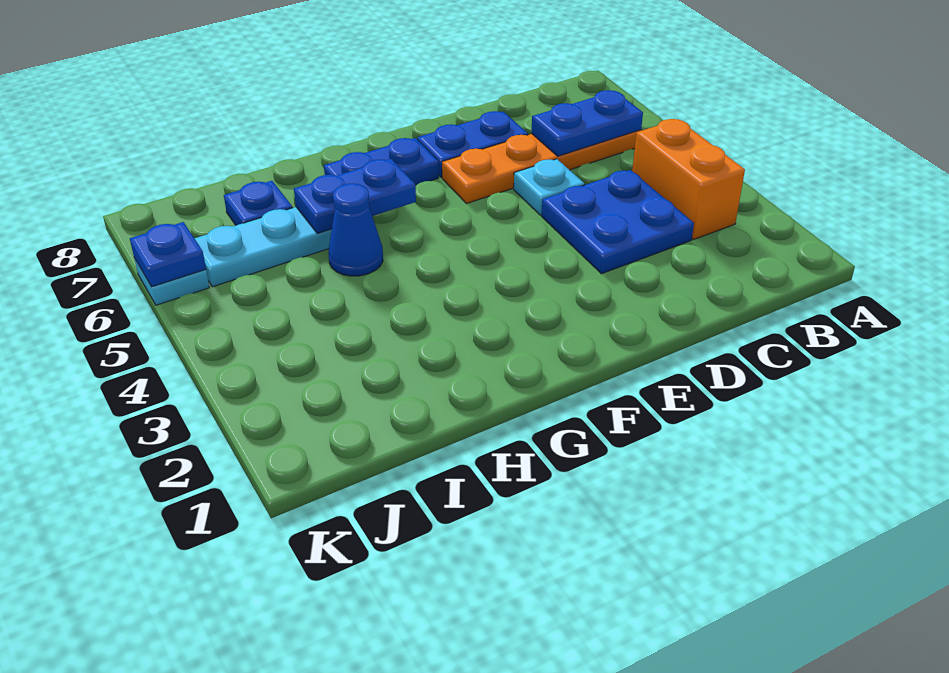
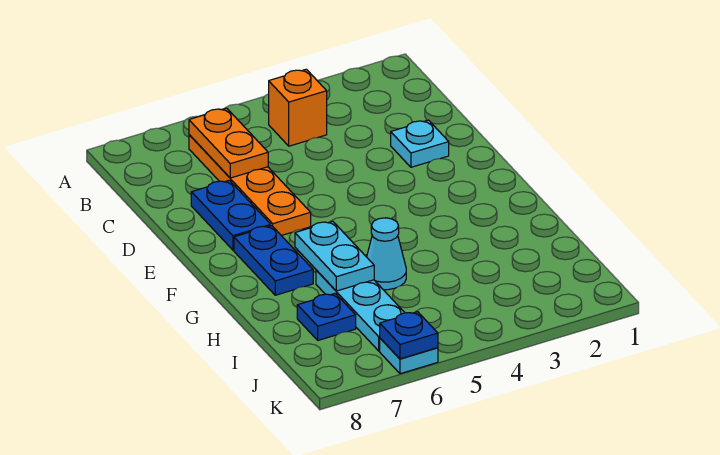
orange brick B3:B4 level 1 -> orange brick B4 level 1
blue plate B6:C6 level 2 -> orange plate B6:C6 level 2
blue plate C3:D4 level 1 -> none
cyan plate D5 level 1 -> cyan plate D2 level 1
blue plate G6:H6 level 2 -> cyan plate G6:H6 level 2
blue cone H5 level 1 -> cyan cone H5 level 1

